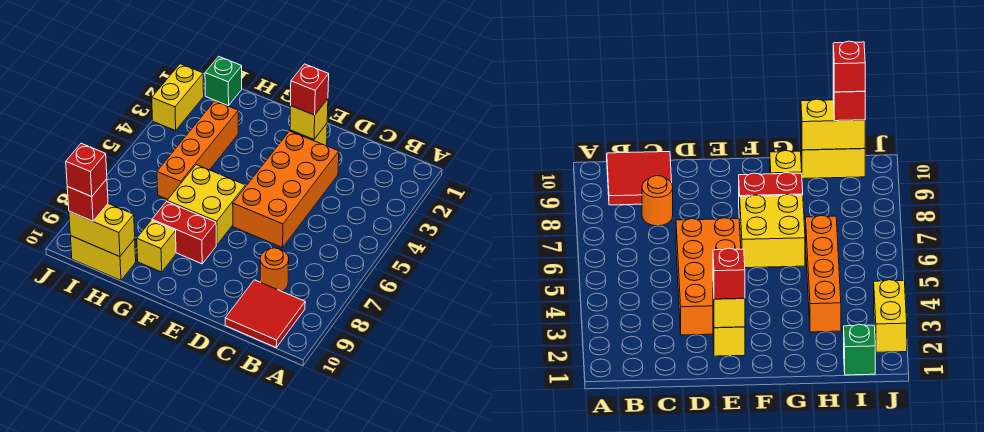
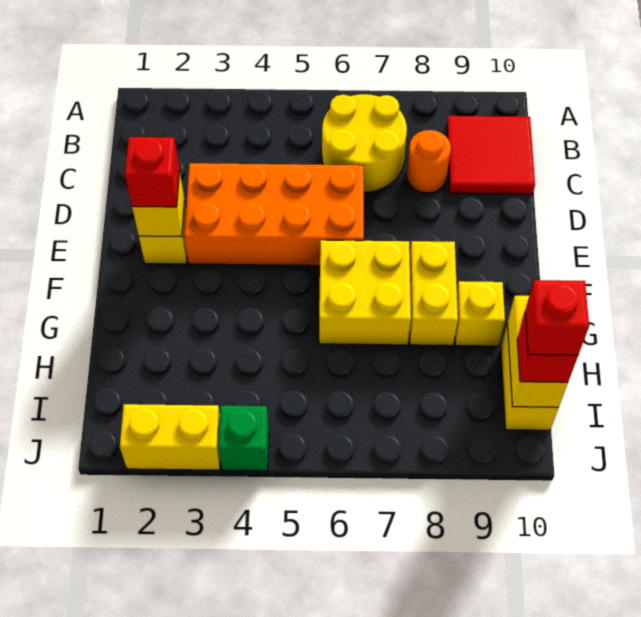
none -> yellow round brick B6:C7 level 1
red brick F8:G8 level 1 -> yellow brick F8:G8 level 1
orange brick H3:H6 level 1 -> none
green brick I1 level 1 -> green brick J4 level 1

